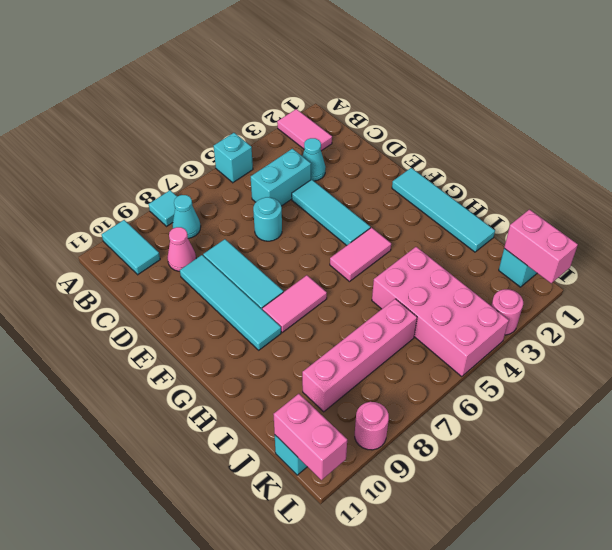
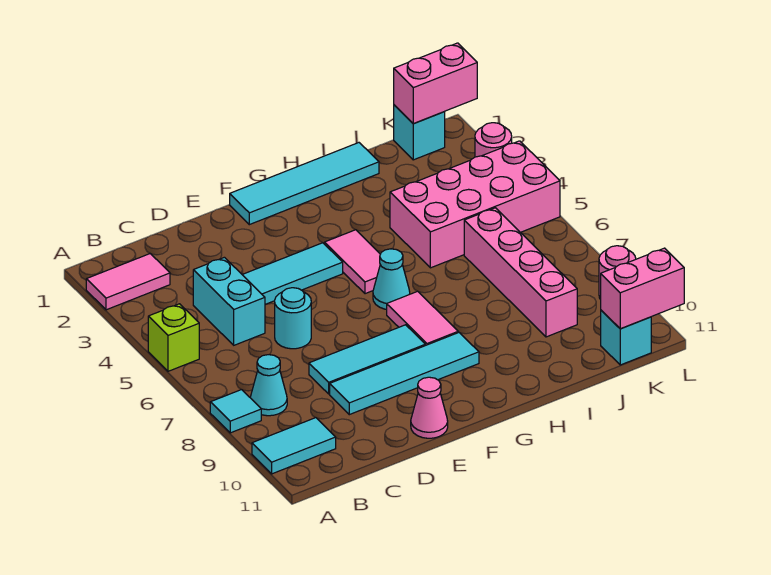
cyan brick A5 level 1 -> lime brick A5 level 1
cyan cone C3 level 1 -> cyan cone G6 level 1
pink cone C9 level 1 -> pink cone E11 level 1

